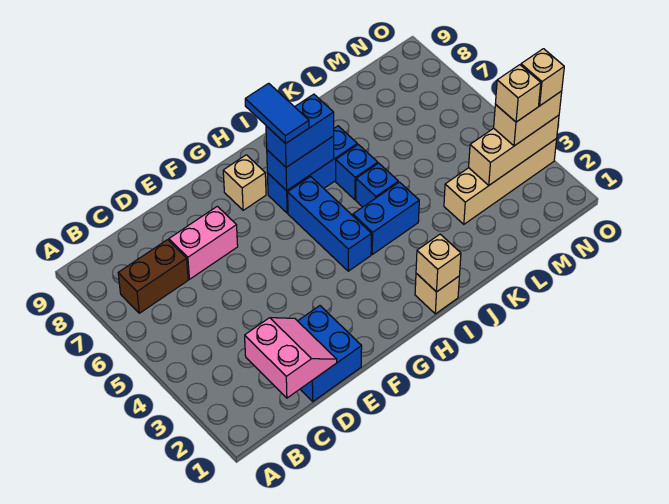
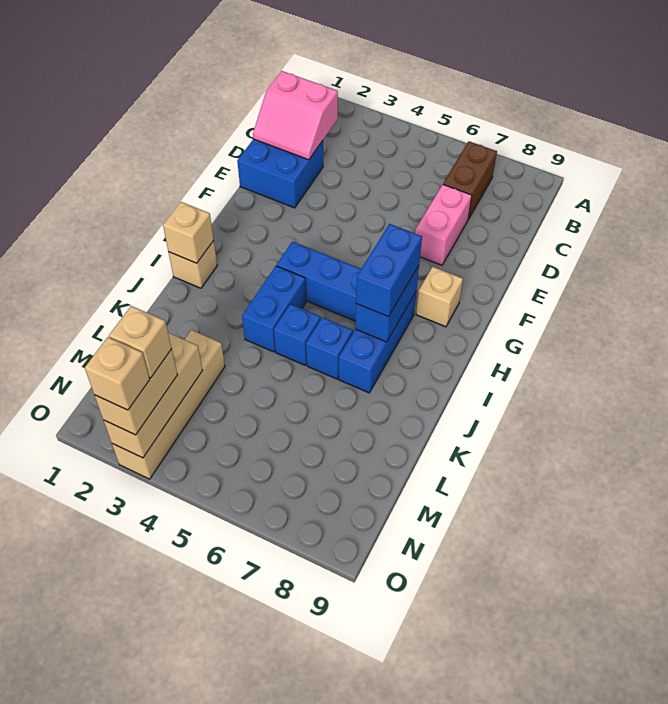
blue tile H7:H8 level 4 -> none

